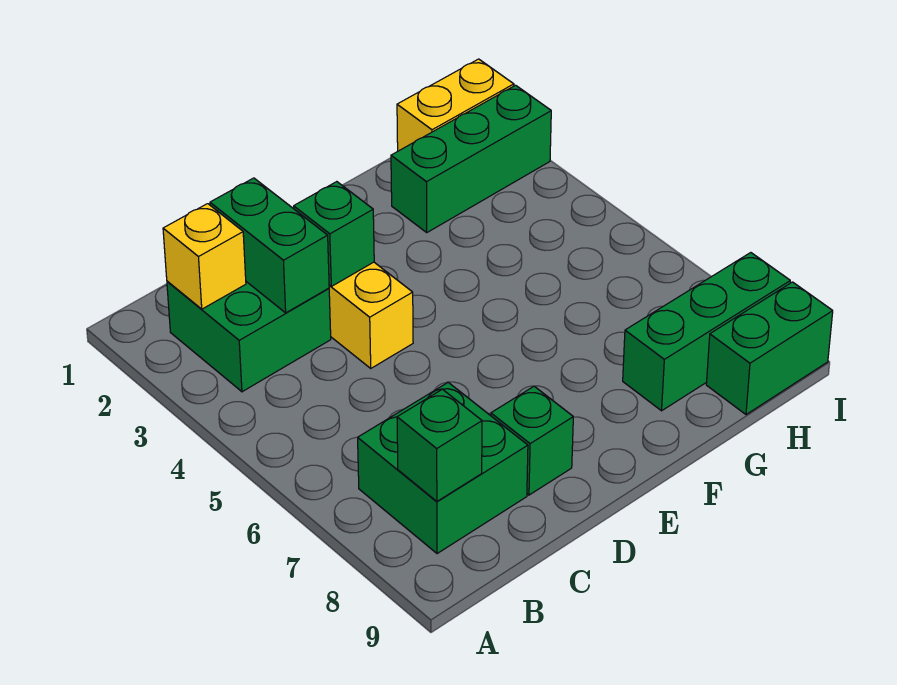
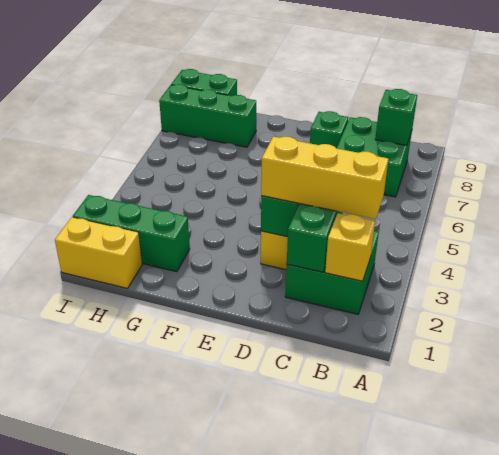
none -> yellow brick B3:D3 level 3

